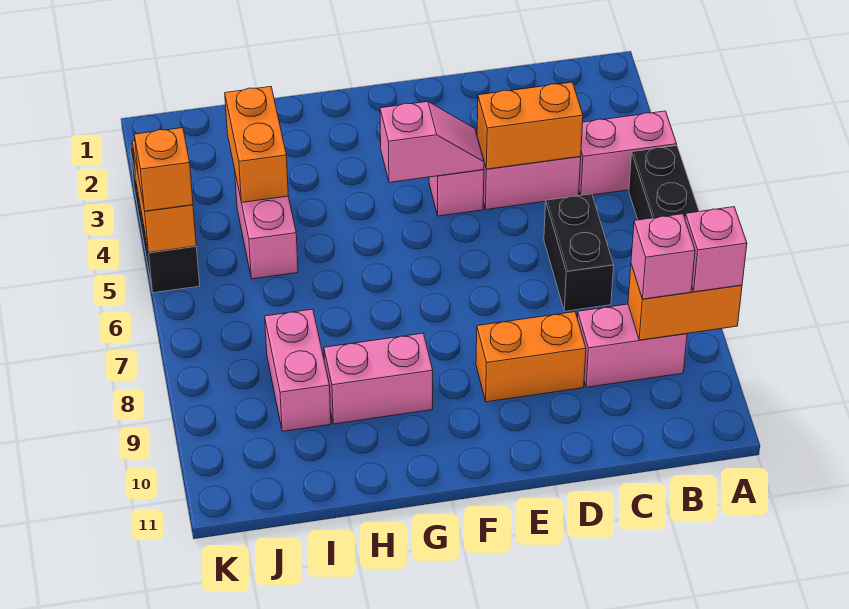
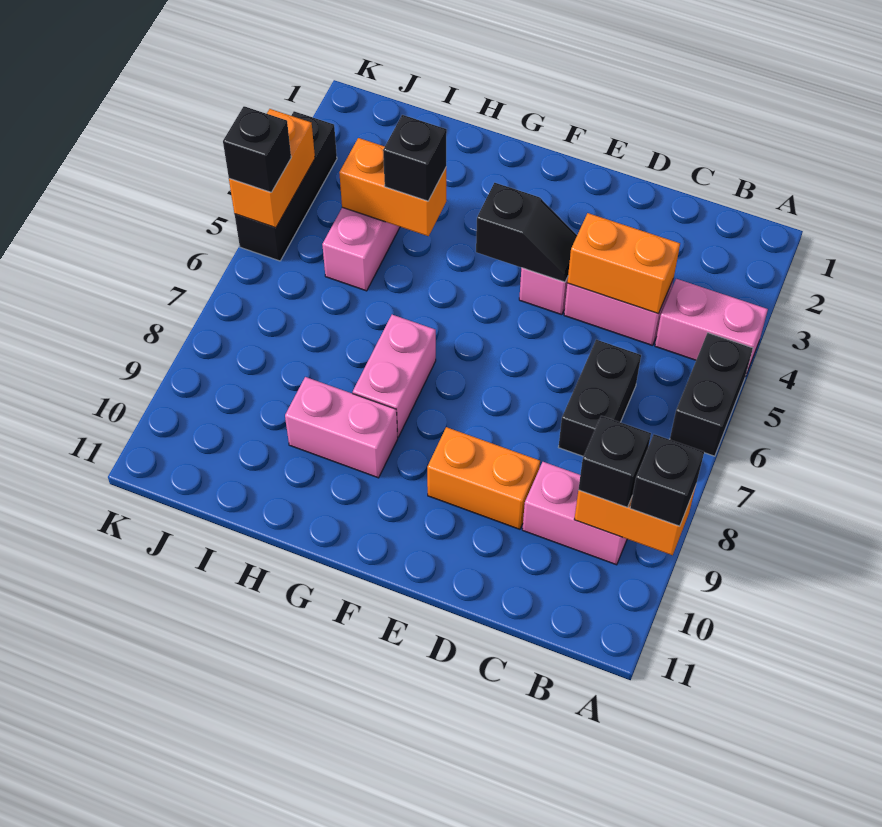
pink brick A9 level 3 -> black brick A9 level 3
pink brick B9 level 3 -> black brick B9 level 3
pink slope E4:F4 level 2 top F -> black slope E4:F4 level 2 top F
none -> black brick H4 level 3
orange brick I3:I4 level 2 -> orange brick H4:I4 level 2
pink brick I8:I9 level 1 -> pink brick G7:G8 level 1
orange brick K5 level 3 -> black brick K5 level 3

